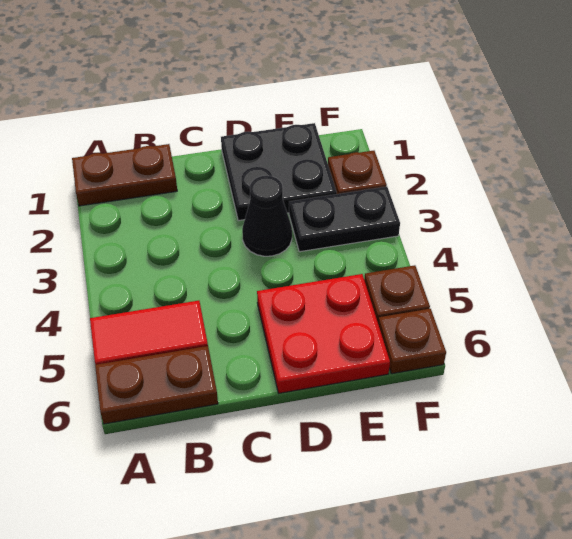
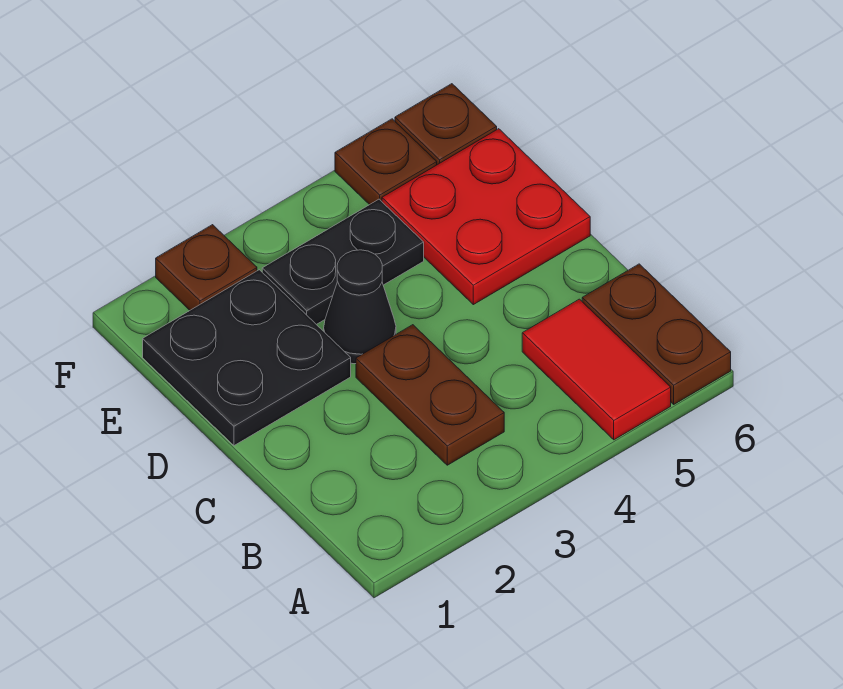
brown plate A1:B1 level 1 -> brown plate B3:C3 level 1
black plate E3:F3 level 1 -> black plate E3:E4 level 1

